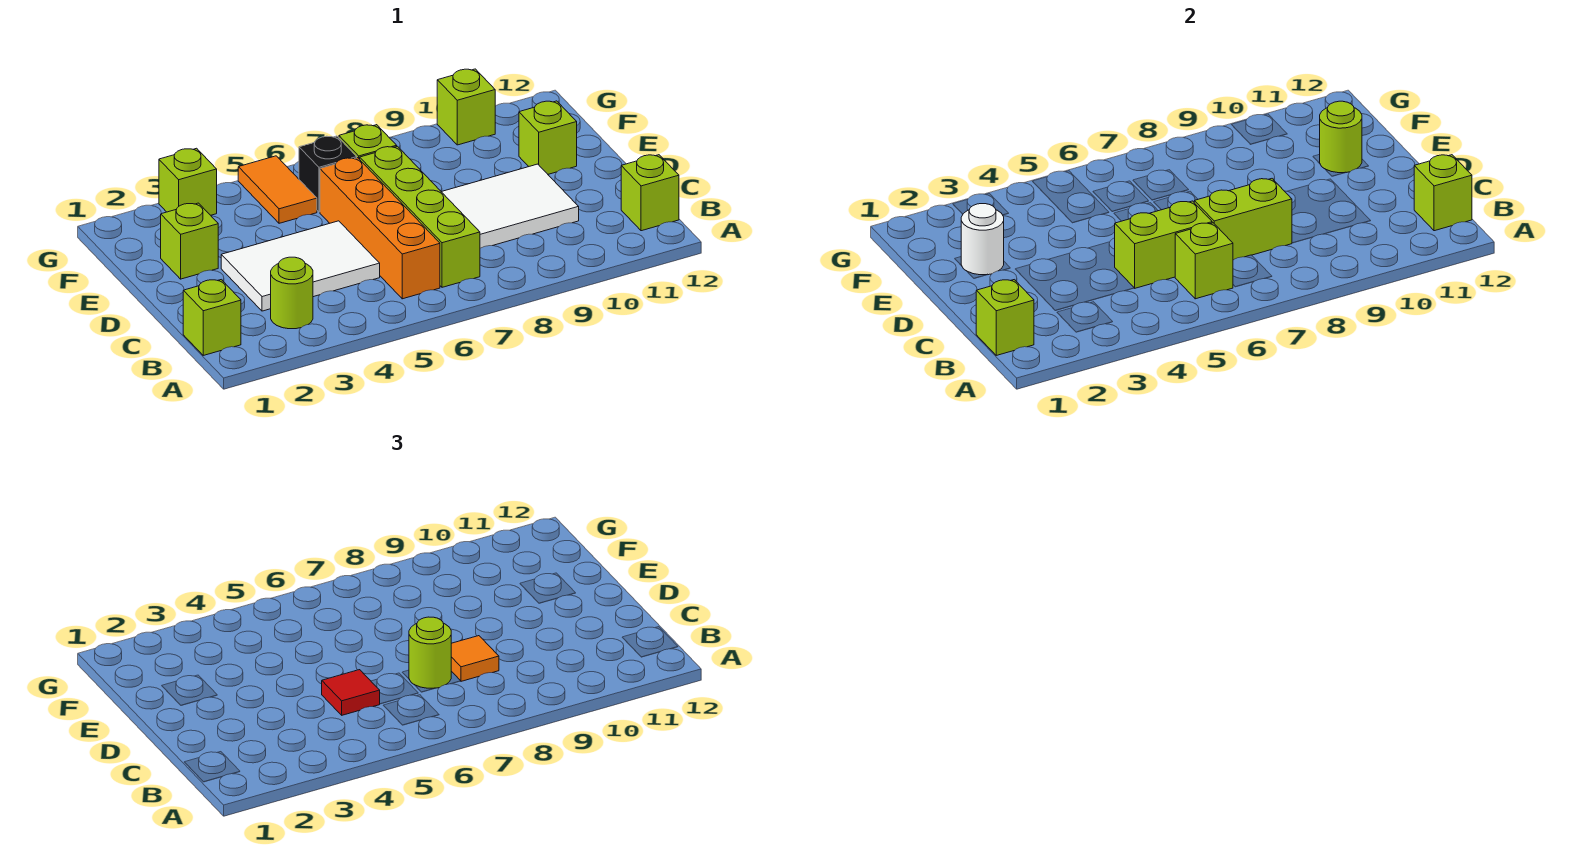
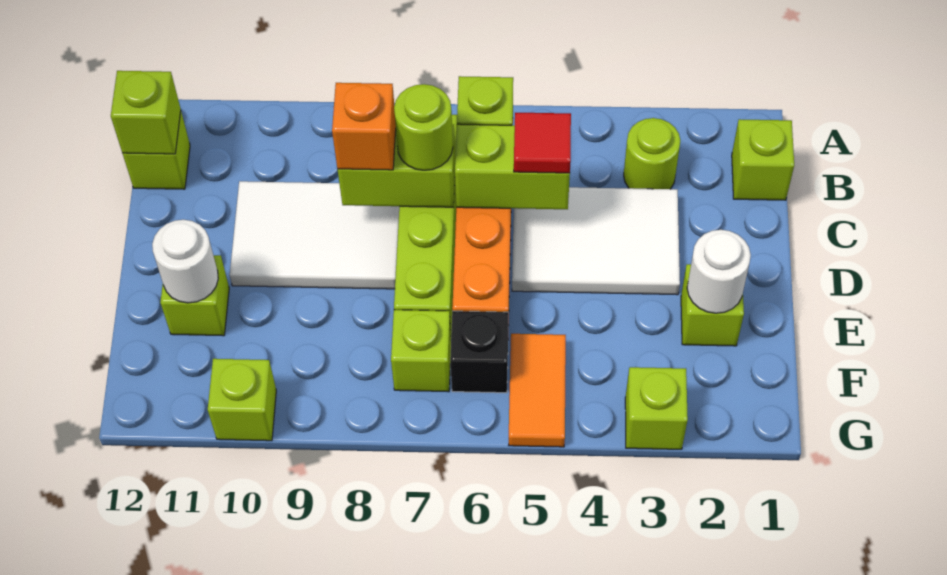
lime brick B1 level 2 -> none
orange tile C8 level 3 -> orange brick C8 level 3
lime round brick E11 level 2 -> white round brick E11 level 2

